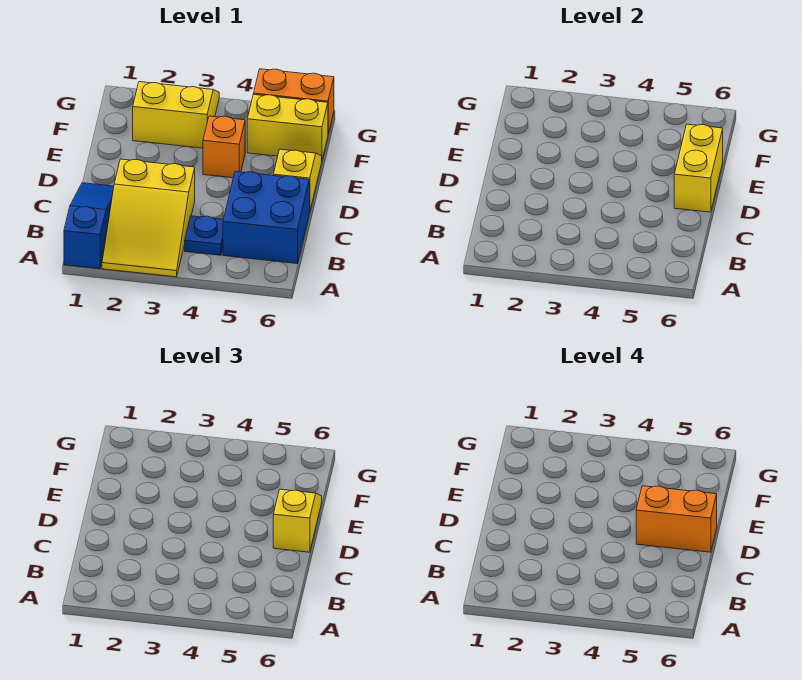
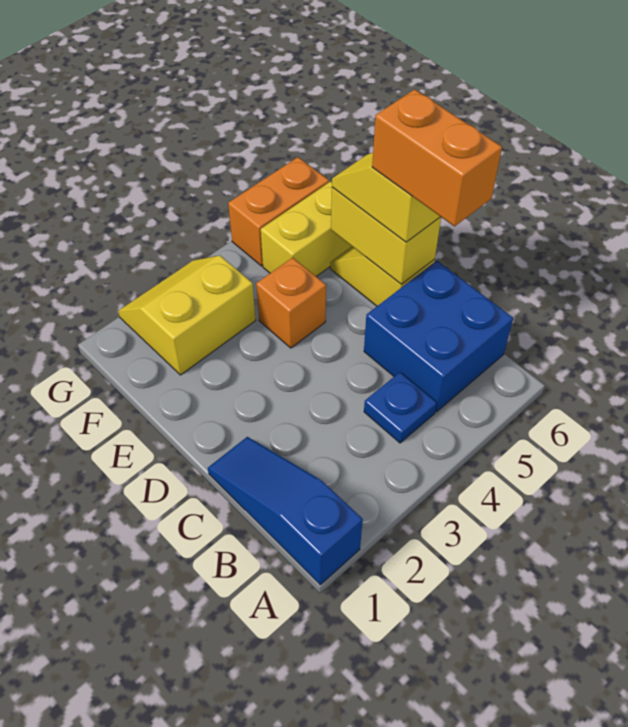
yellow slope A2:C3 level 1 top C -> none
orange brick D5:D6 level 4 -> orange brick C6:D6 level 4

